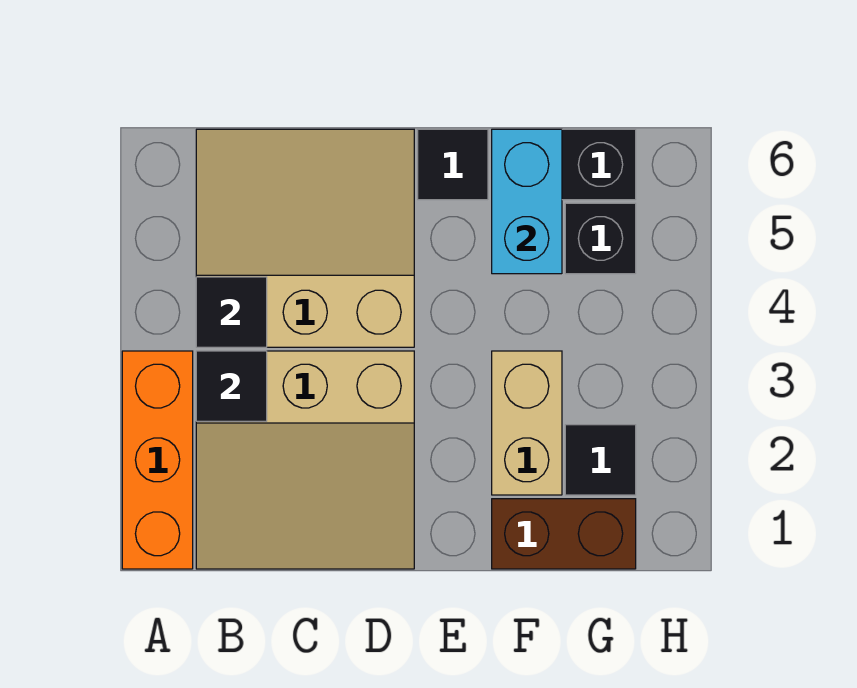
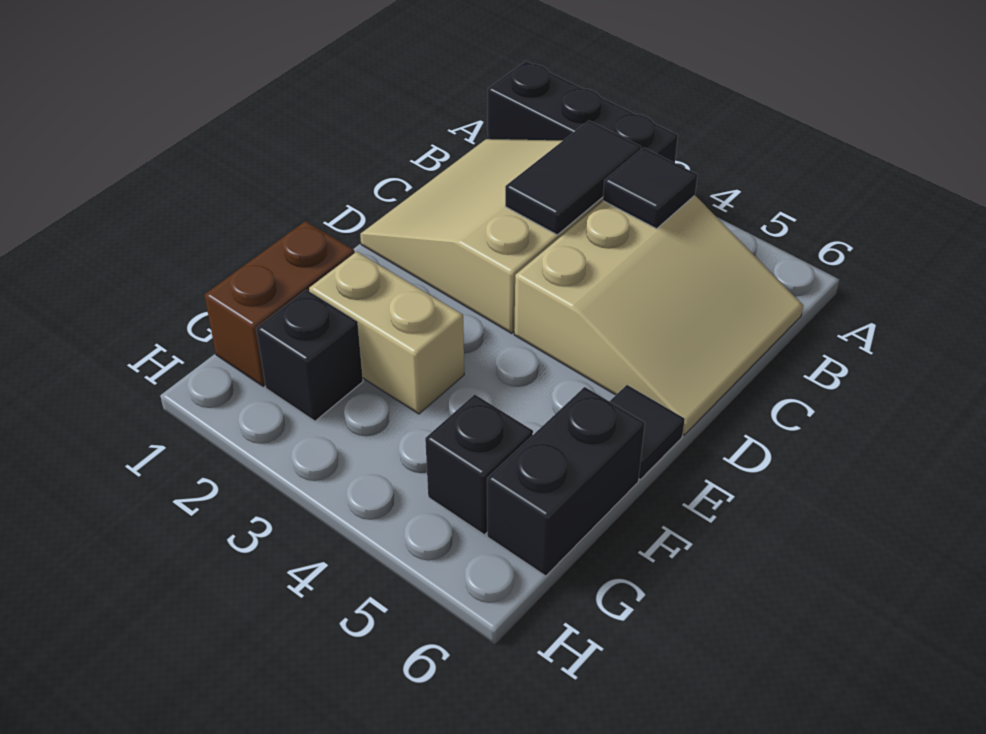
orange brick A1:A3 level 1 -> black brick A1:A3 level 1
black tile B3 level 2 -> black tile B3:C3 level 2
cyan brick F5:F6 level 2 -> none
black tile G2 level 1 -> black brick G2 level 1

